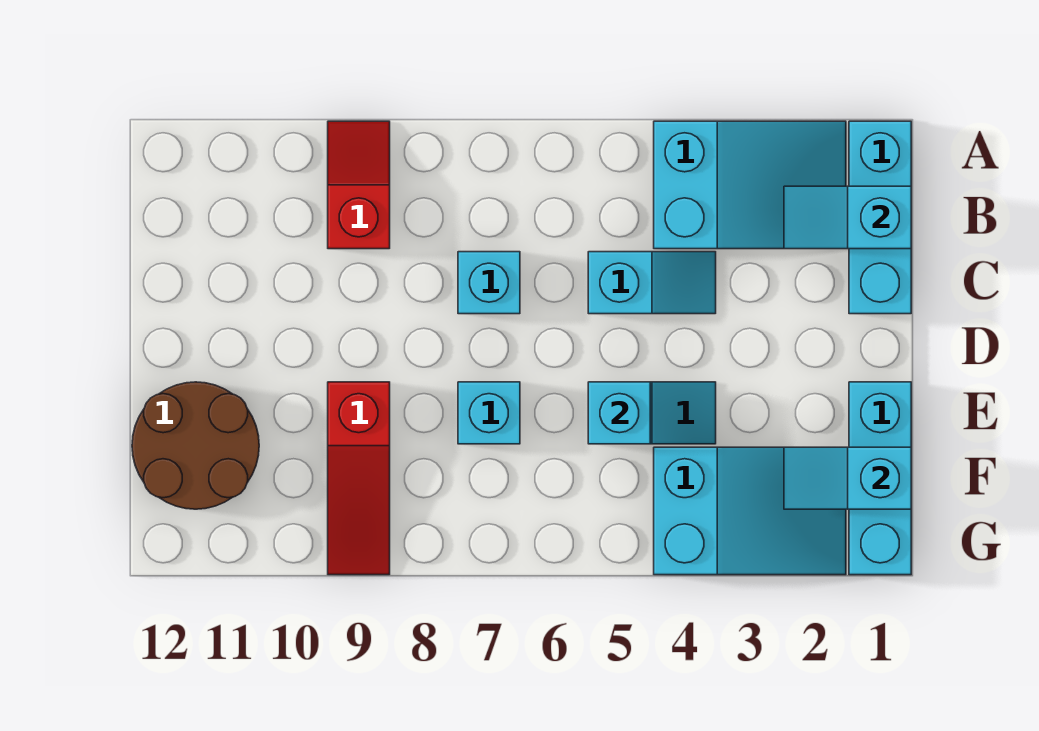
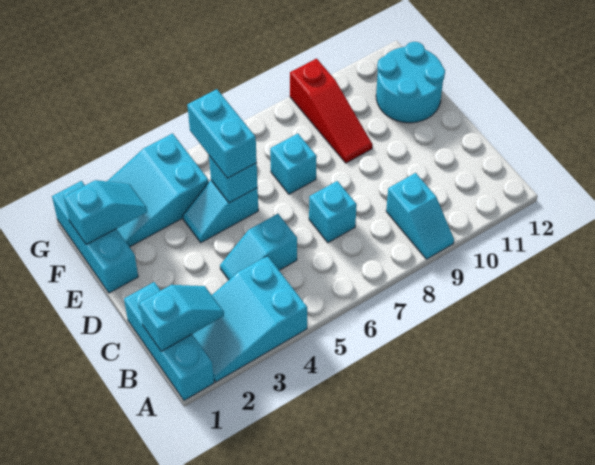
red slope A9:B9 level 1 top B -> cyan slope A9:B9 level 1 top B
none -> cyan brick E5:F5 level 3
red slope E9:G9 level 1 top E -> red slope E9:G9 level 1 top G
brown round brick E11:F12 level 1 -> cyan round brick E11:F12 level 1

